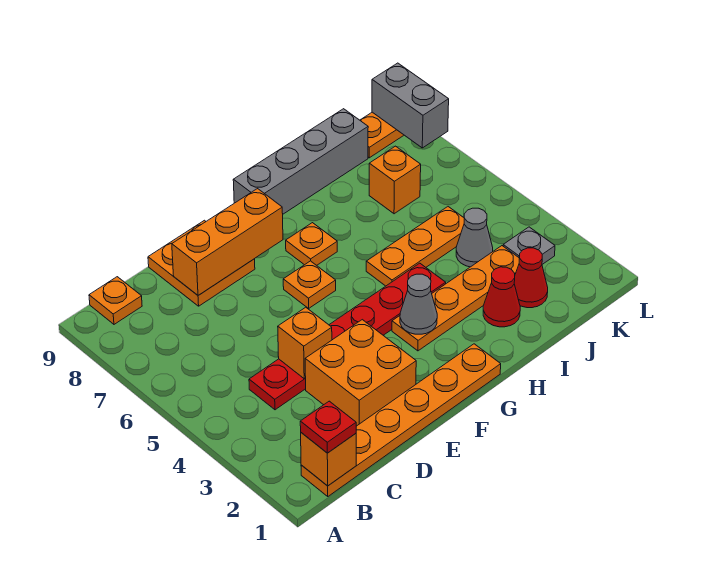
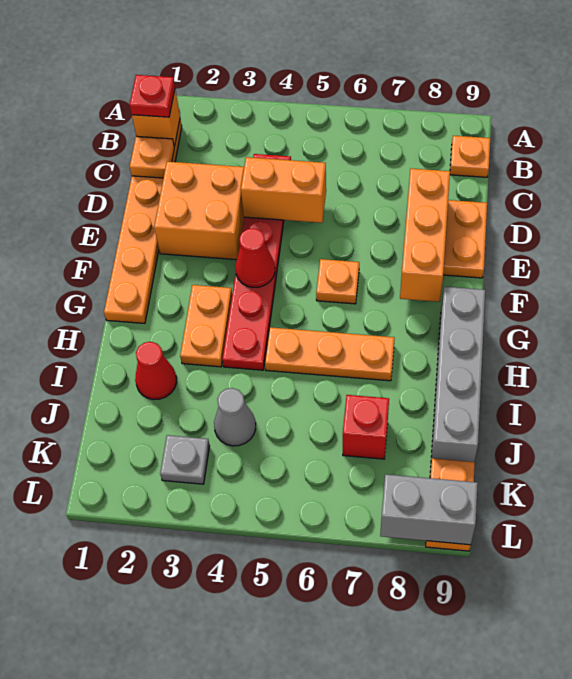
orange brick D4 level 2 -> orange brick D4:D5 level 2
orange plate G3:J3 level 1 -> orange plate G3:H3 level 1
grey cone G3 level 2 -> none
orange plate G7 level 1 -> orange plate C1 level 2
orange plate H5:J5 level 1 -> orange plate H5:H7 level 1
red cone J2 level 1 -> red cone F4 level 2
orange brick J7 level 1 -> red brick J7 level 1

